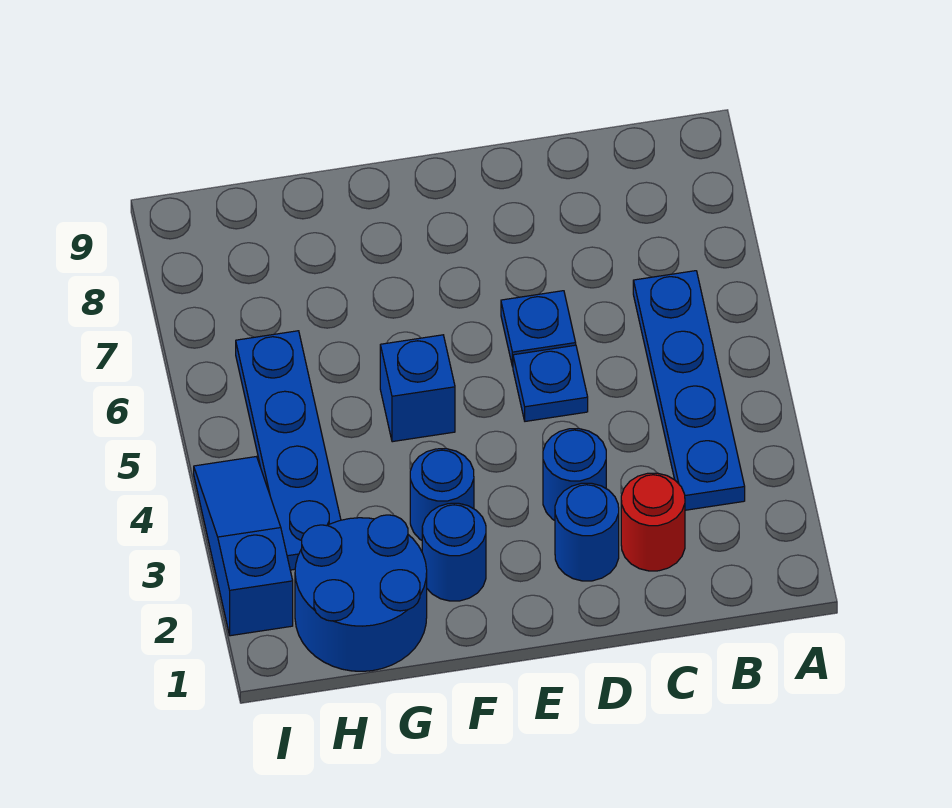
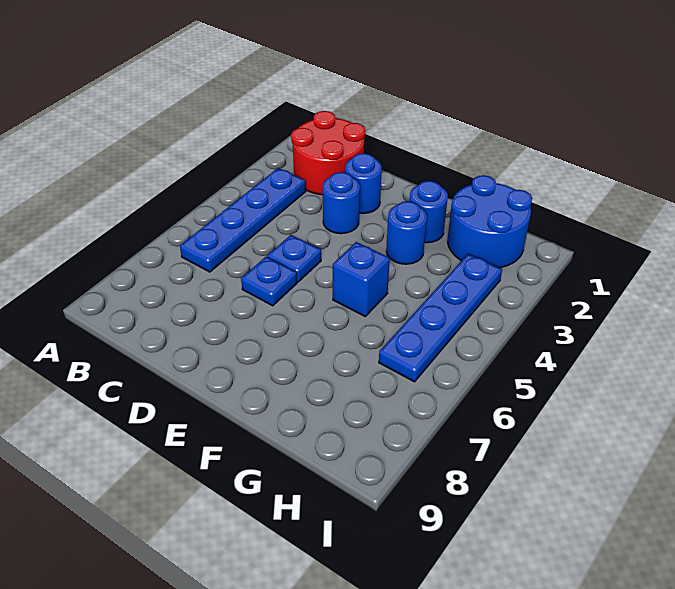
red round brick C2 level 1 -> red round brick B1:C2 level 1
blue slope I2:I4 level 1 top 2 -> none

